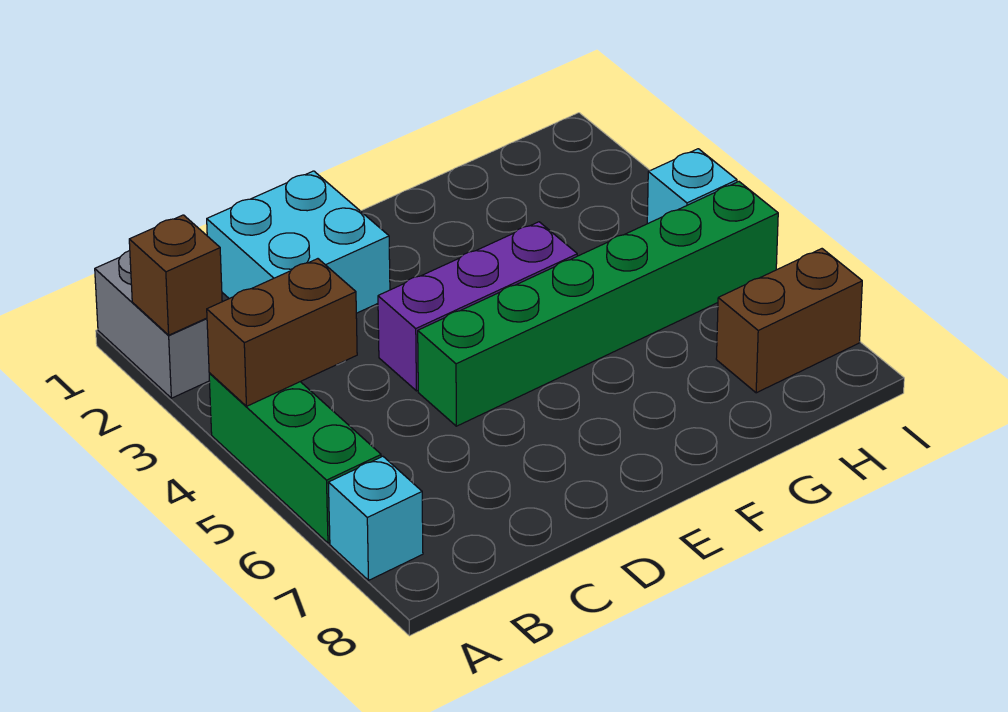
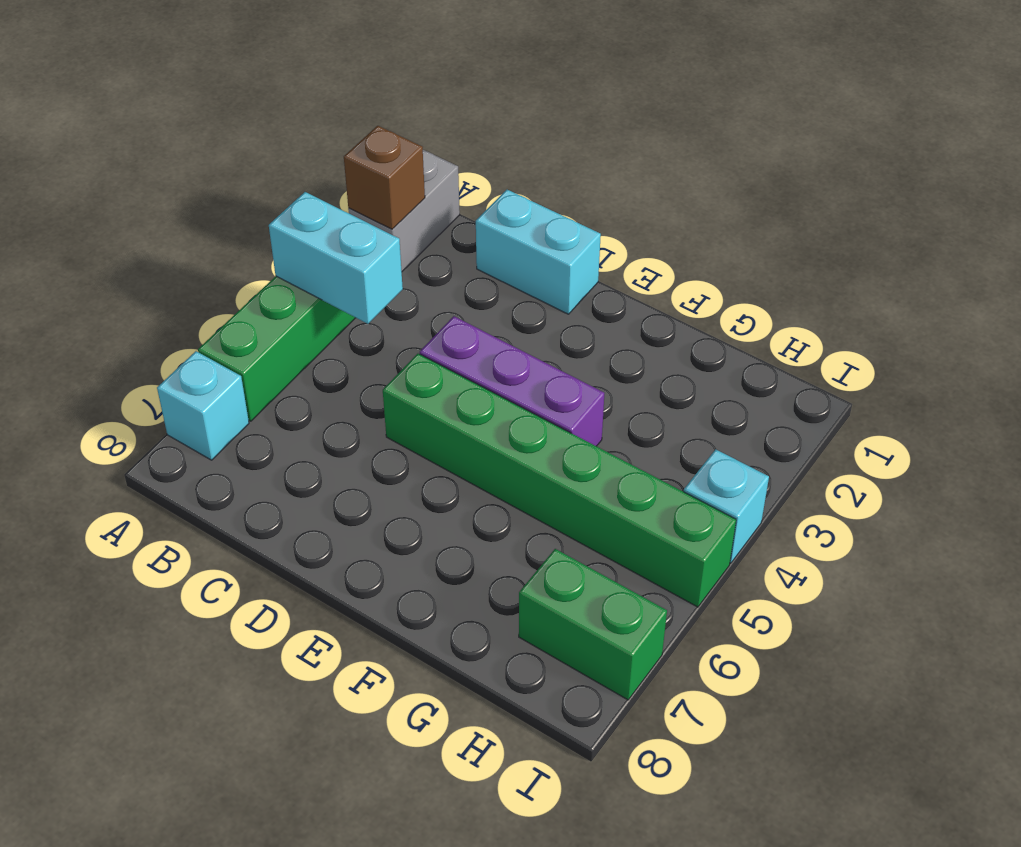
brown brick A4:B4 level 2 -> cyan brick A4:B4 level 2
cyan brick C1:D2 level 1 -> cyan brick C1:D1 level 1
brown brick H7:I7 level 1 -> green brick H7:I7 level 1

